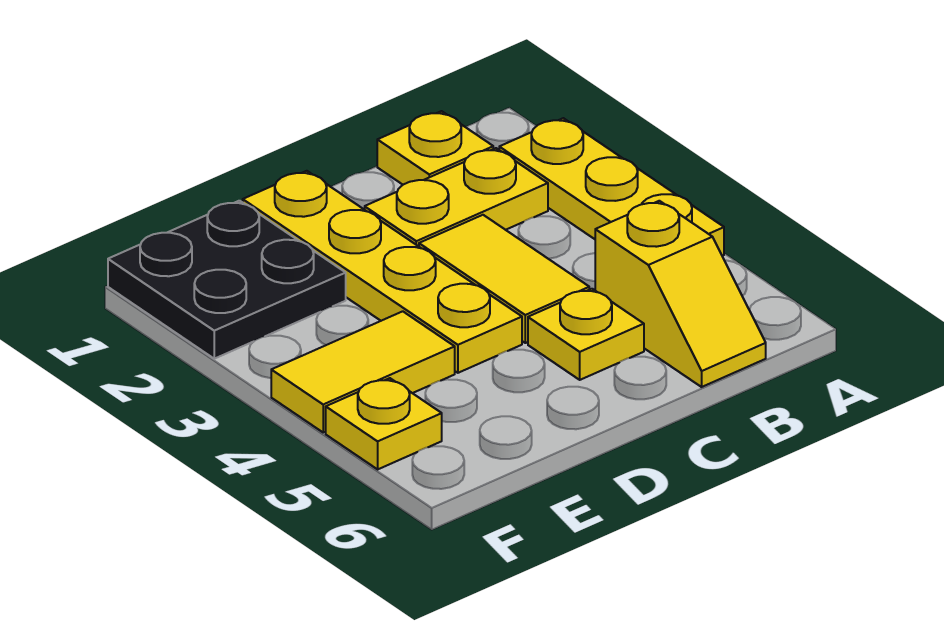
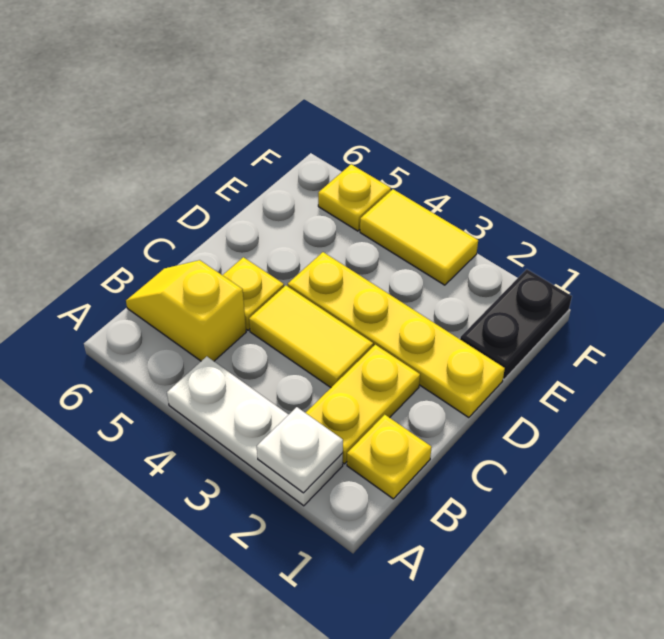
yellow plate A2:A4 level 1 -> white plate A2:A4 level 1
none -> white plate A2 level 2
black plate E1:F2 level 1 -> black plate E1:F1 level 1
yellow tile E4:F4 level 1 -> yellow tile F3:F4 level 1

